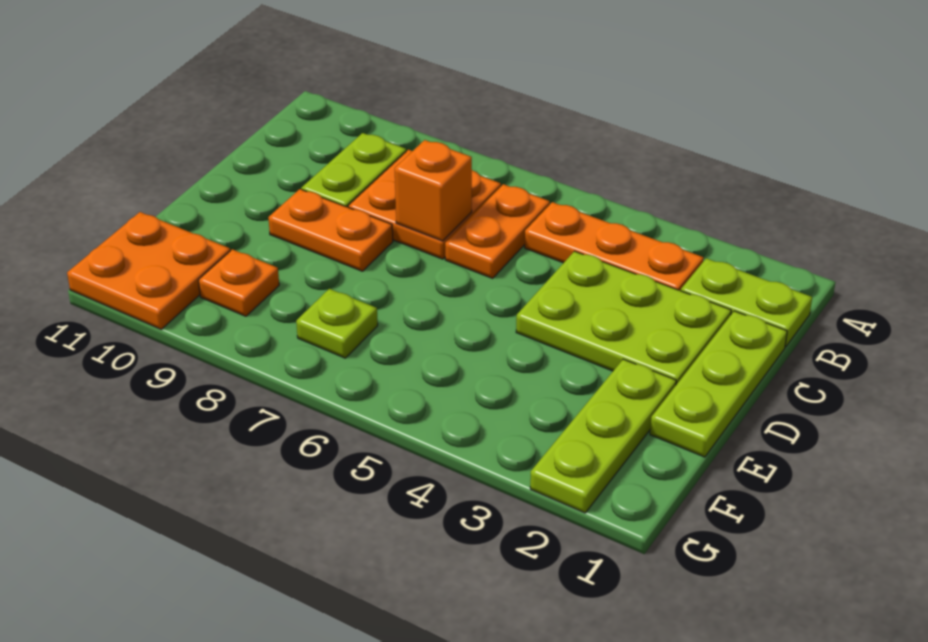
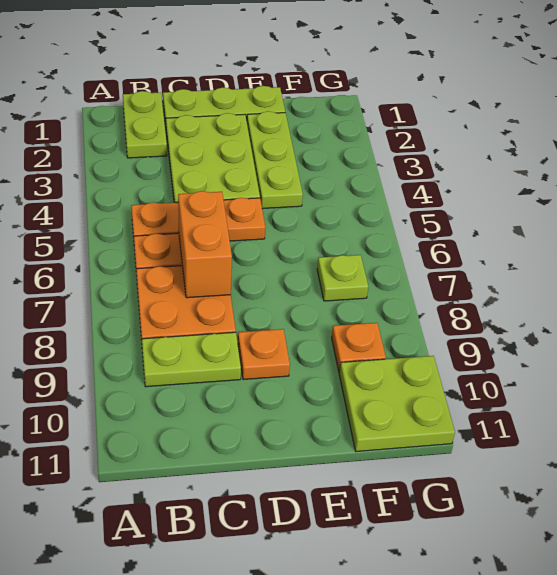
orange plate B3:B5 level 1 -> orange plate B5:D5 level 1
orange brick C7 level 2 -> orange brick C6:C7 level 2
orange plate D8:D9 level 1 -> orange plate D9 level 1
lime plate E2:G2 level 1 -> lime plate E2:E4 level 1
orange plate F10:G11 level 1 -> lime plate F10:G11 level 1

